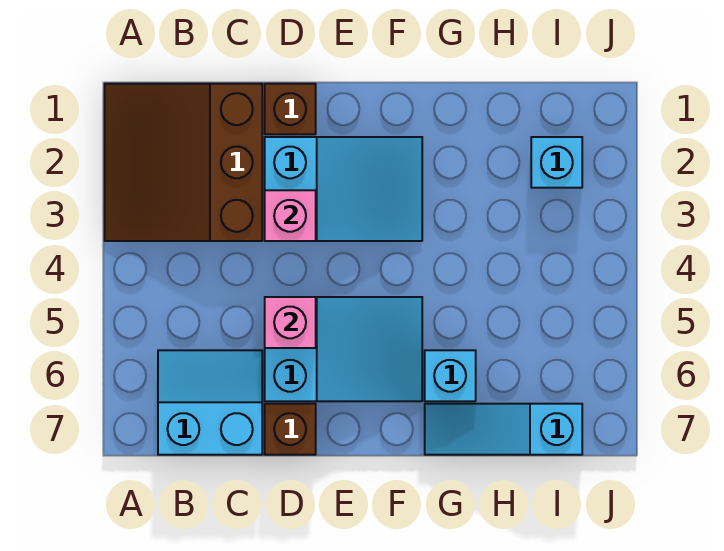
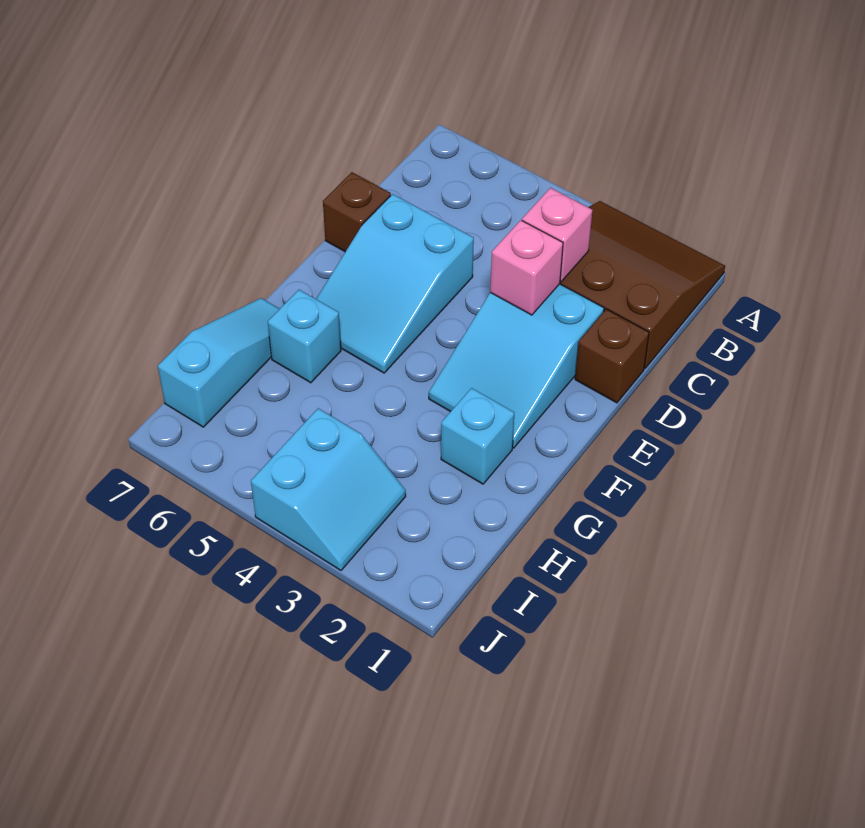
cyan slope B6:C7 level 1 top 7 -> cyan slope I3:J4 level 1 top 4
pink brick D5 level 2 -> pink brick C3 level 2
cyan brick I2 level 1 -> cyan brick G2 level 1

